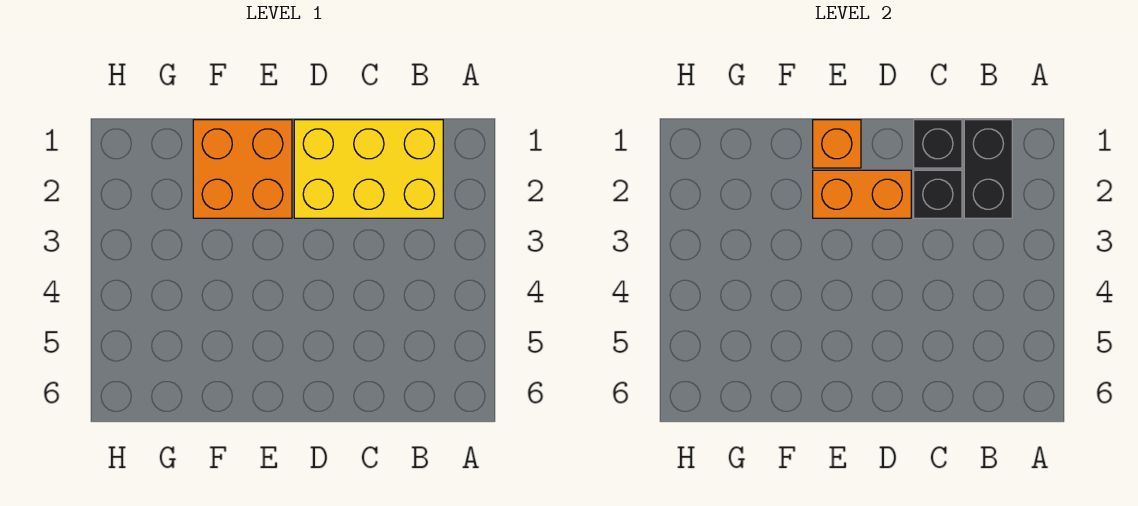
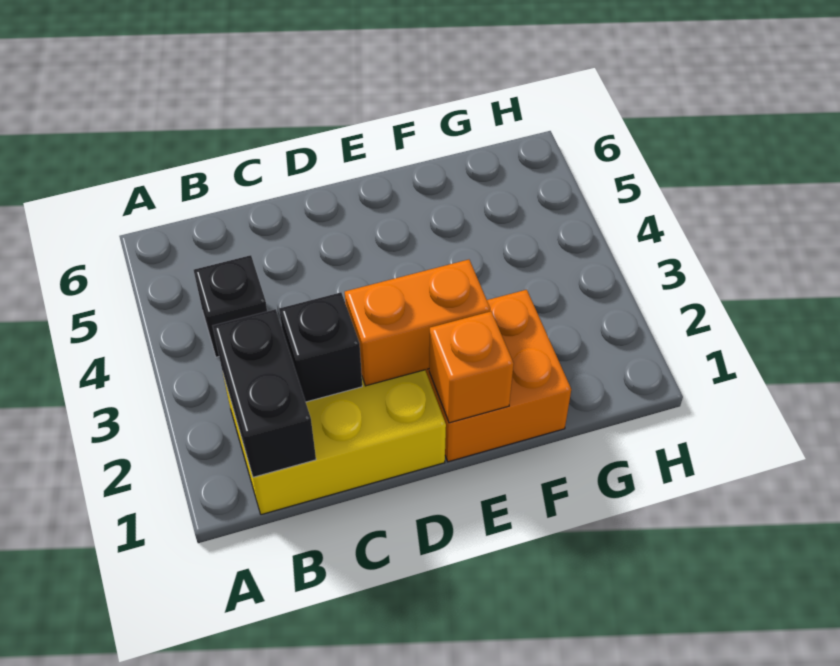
black brick C1 level 2 -> black brick B4 level 1

